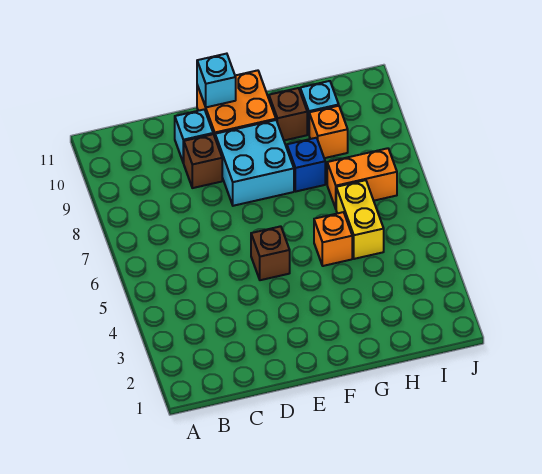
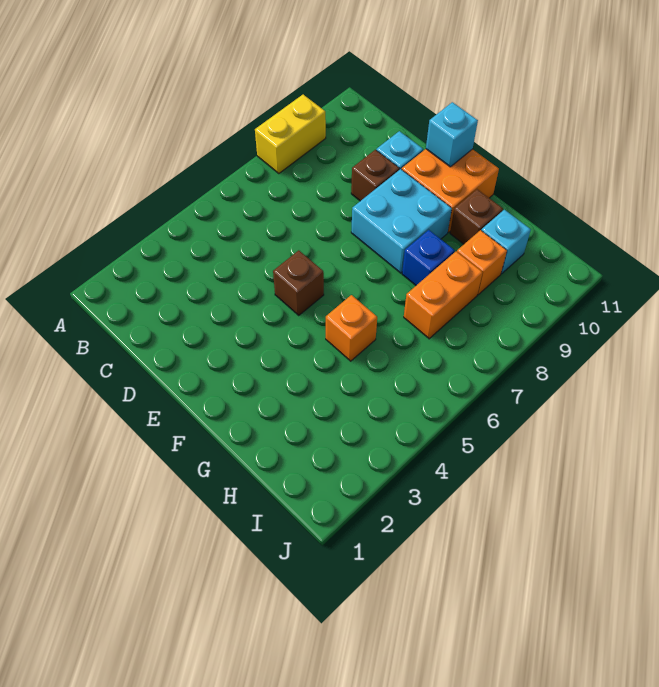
yellow brick H5:H6 level 1 -> yellow brick A8:A9 level 1
orange brick H7:I7 level 1 -> orange brick H7:H8 level 1

